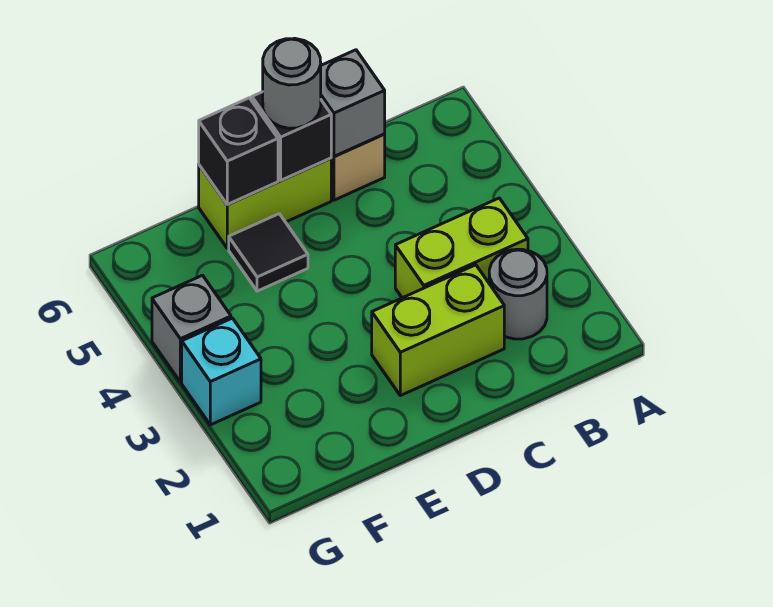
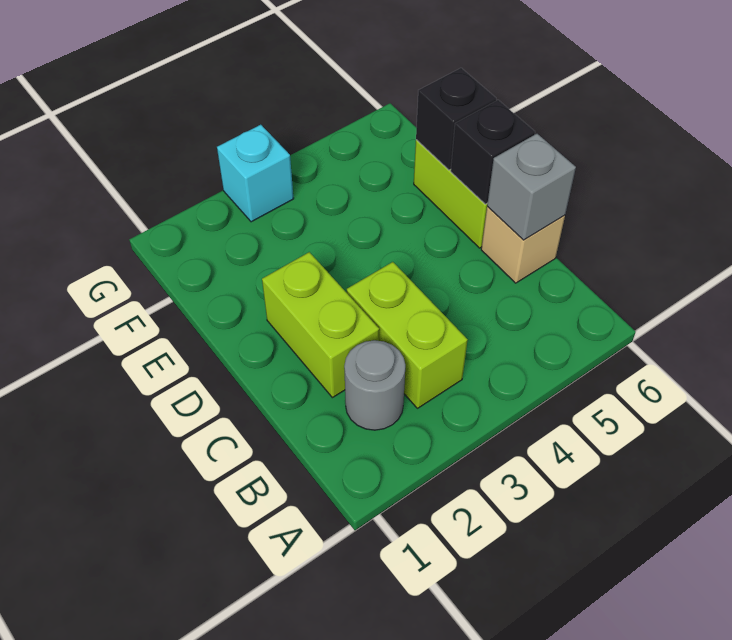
grey round brick D6 level 3 -> none
black tile E5 level 1 -> none
grey brick G4 level 1 -> none

